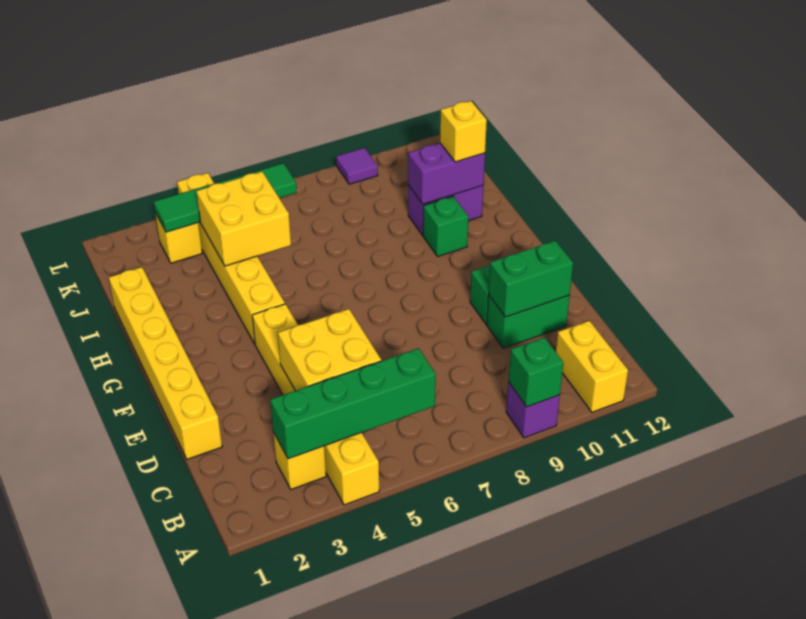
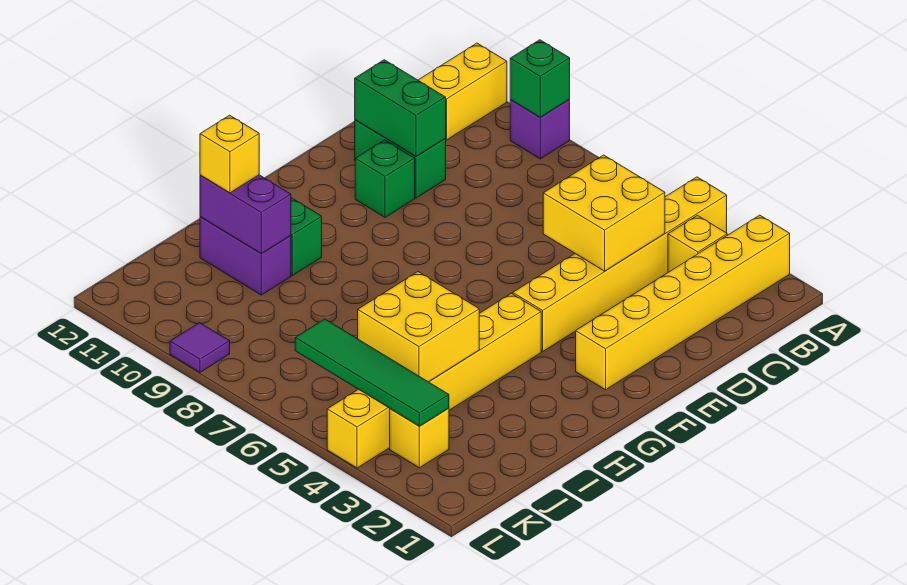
green brick B3:B6 level 2 -> none
yellow brick D1:I1 level 1 -> yellow brick A2:F2 level 1

